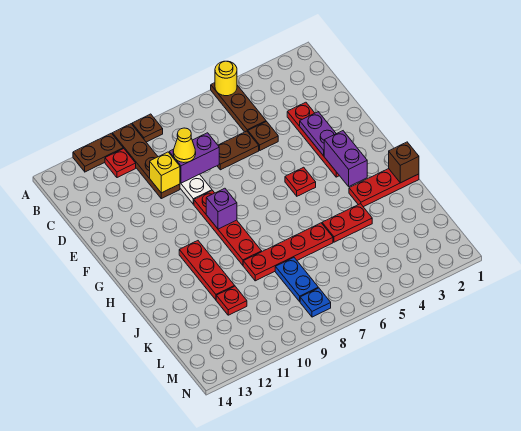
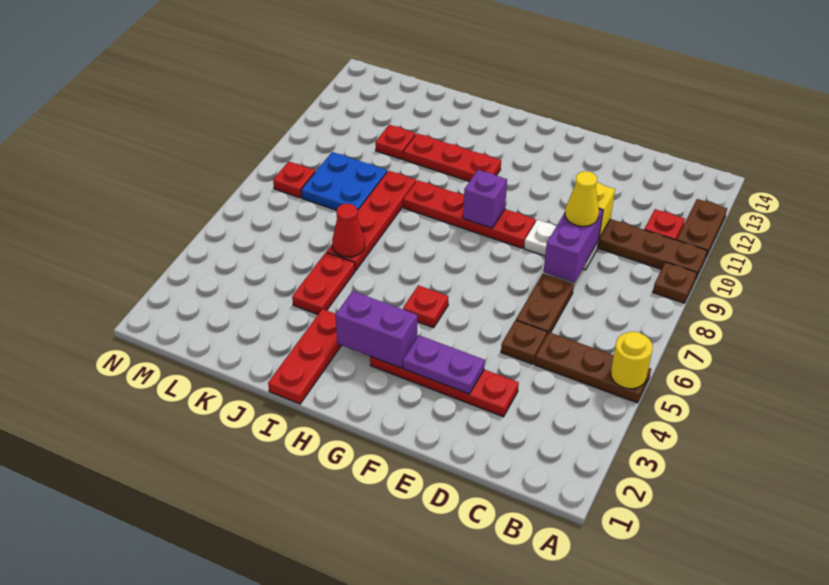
brown brick I1 level 2 -> none
none -> red cone J6 level 2
blue plate K8:L8 level 1 -> blue plate K8:L9 level 1
blue plate M8 level 1 -> red plate M8 level 1

